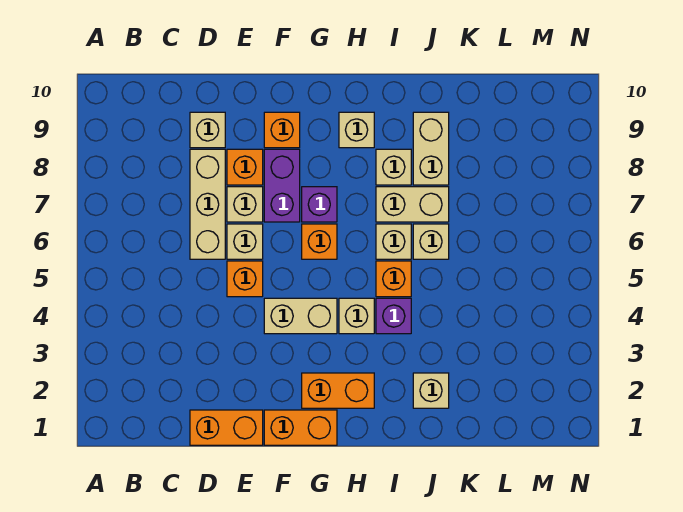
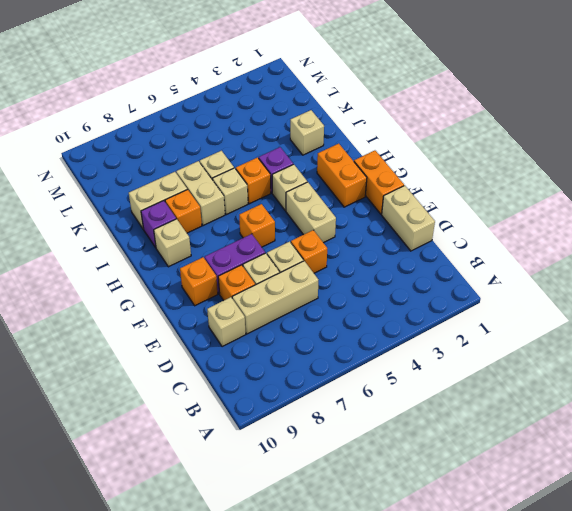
orange brick D1:E1 level 1 -> tan brick D1:E1 level 1
purple brick G7 level 1 -> purple brick I9 level 1
tan brick I8 level 1 -> orange brick I8 level 1

